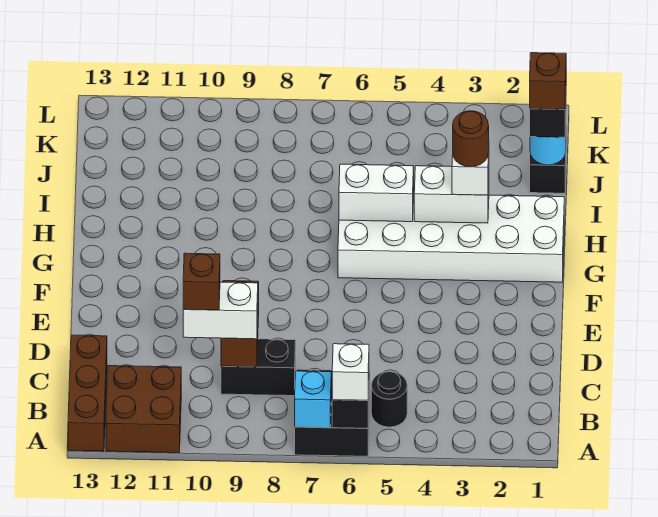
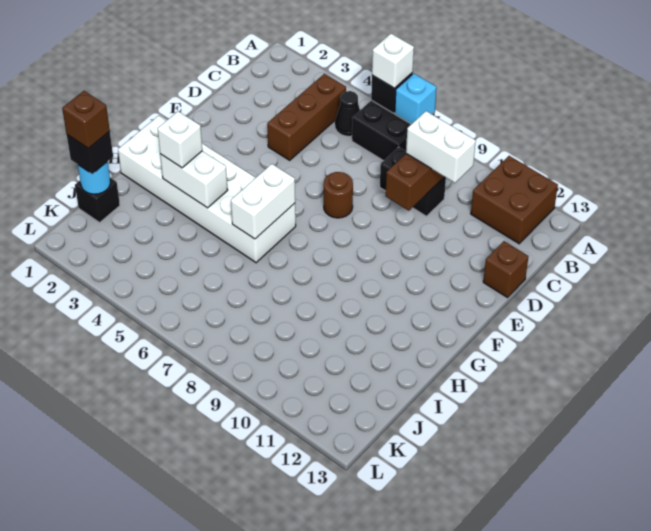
brown brick A13:C13 level 1 -> brown brick B4:D4 level 1
black round brick B5 level 1 -> black cone B5 level 1
brown brick C10 level 4 -> brown brick D13 level 1
brown round brick H3 level 4 -> brown round brick E7 level 1
white brick H5:H6 level 2 -> white brick G6:H6 level 2

